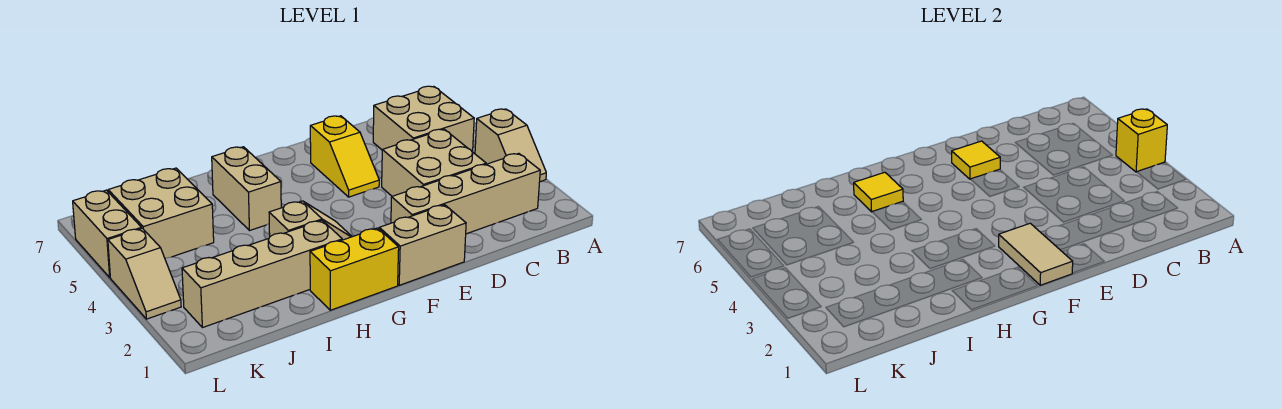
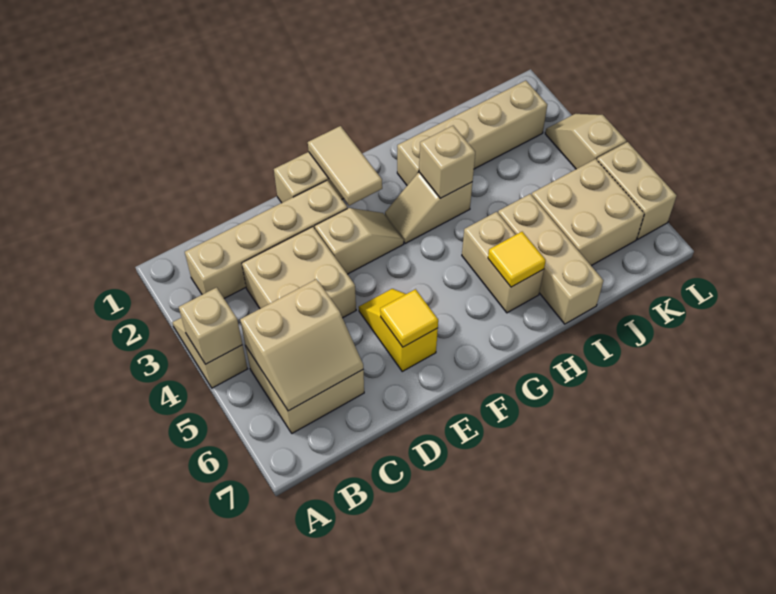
yellow brick A4 level 2 -> tan brick A4 level 2
none -> tan slope B5:C6 level 2 top 5
none -> tan slope E3:F3 level 1 top E
yellow brick G1:H1 level 1 -> none
none -> tan brick H3 level 2
none -> tan brick I5:I7 level 1

